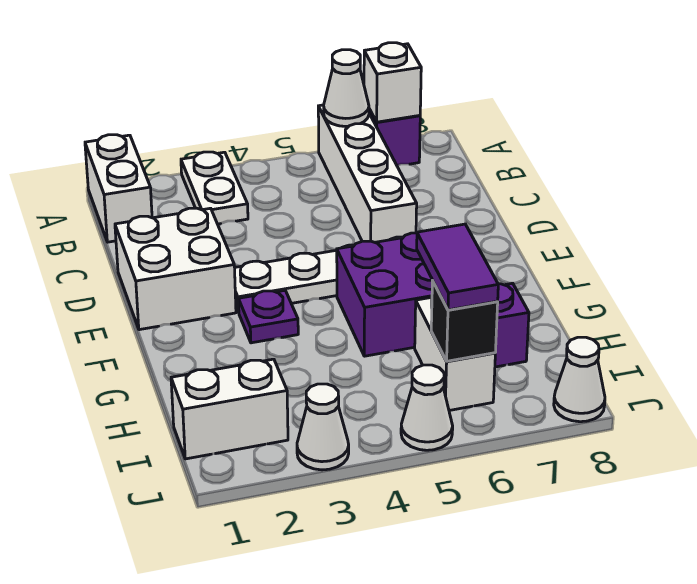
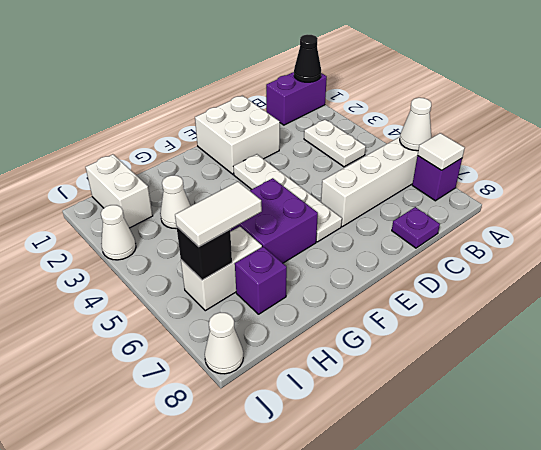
white brick A1:B1 level 1 -> purple brick A1:B1 level 1
none -> black cone A1 level 2
white plate A3:B3 level 1 -> white plate B3:B4 level 1
white brick A7 level 2 -> white tile A7 level 2
purple plate F3 level 1 -> purple plate C8 level 1
purple tile H6:I6 level 3 -> white tile H6:I6 level 3
white cone J5 level 1 -> white cone H3 level 1

